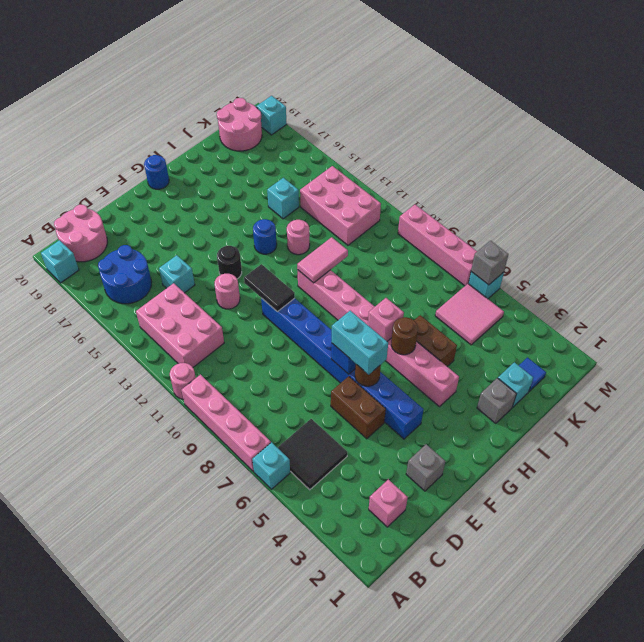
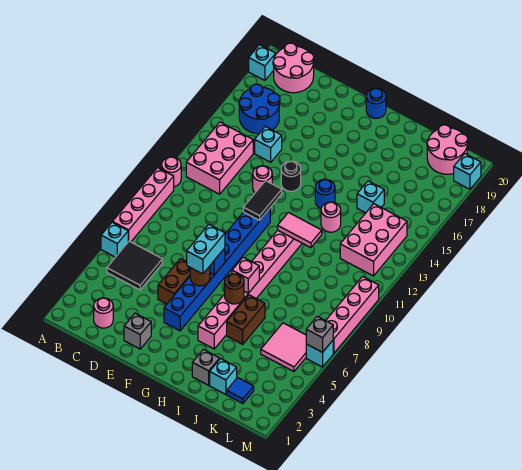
pink brick C2 level 1 -> pink round brick C2 level 1

